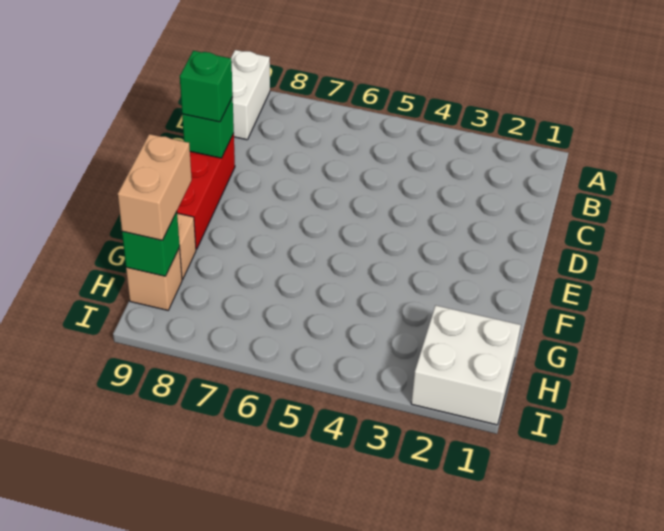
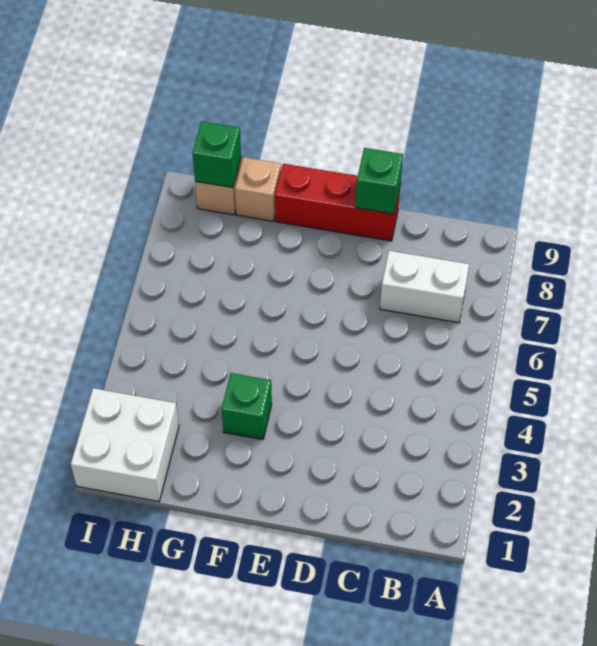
white brick A9:B9 level 1 -> white brick B7:C7 level 1
green brick D9 level 3 -> green brick F3 level 1
tan brick G9:H9 level 3 -> none

